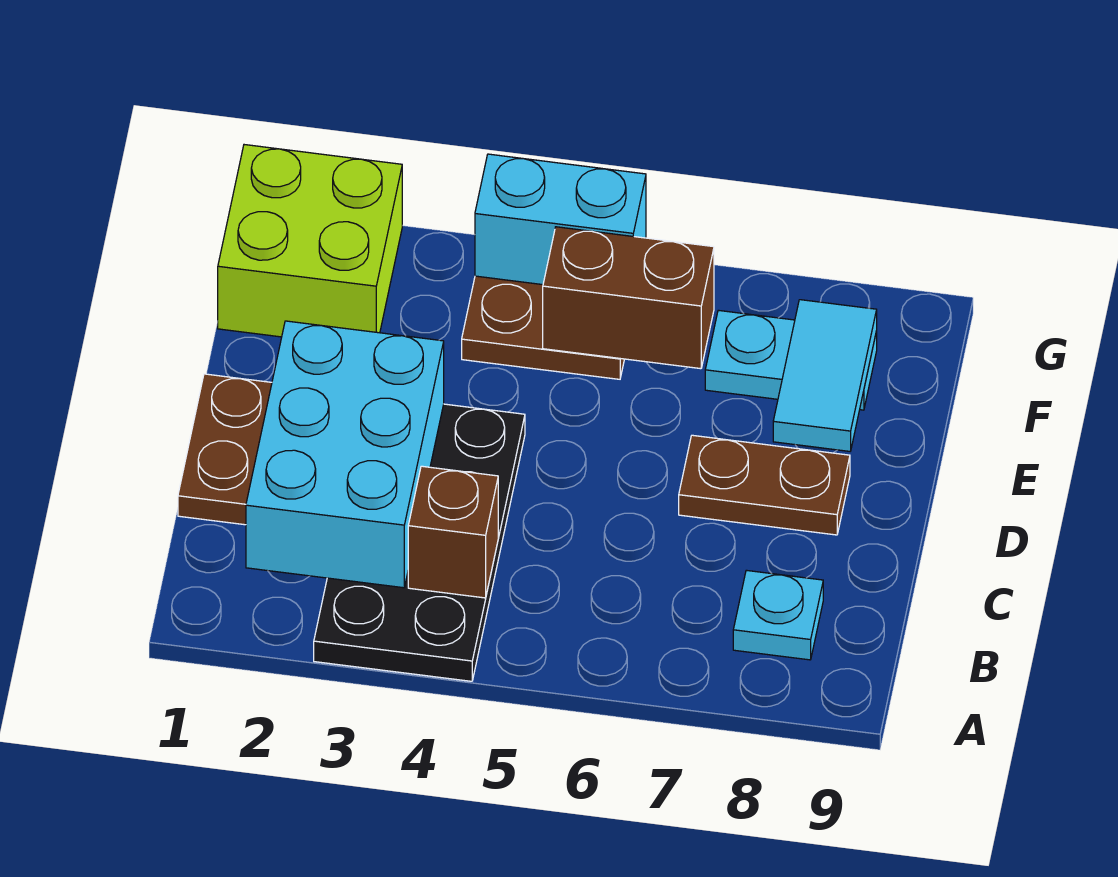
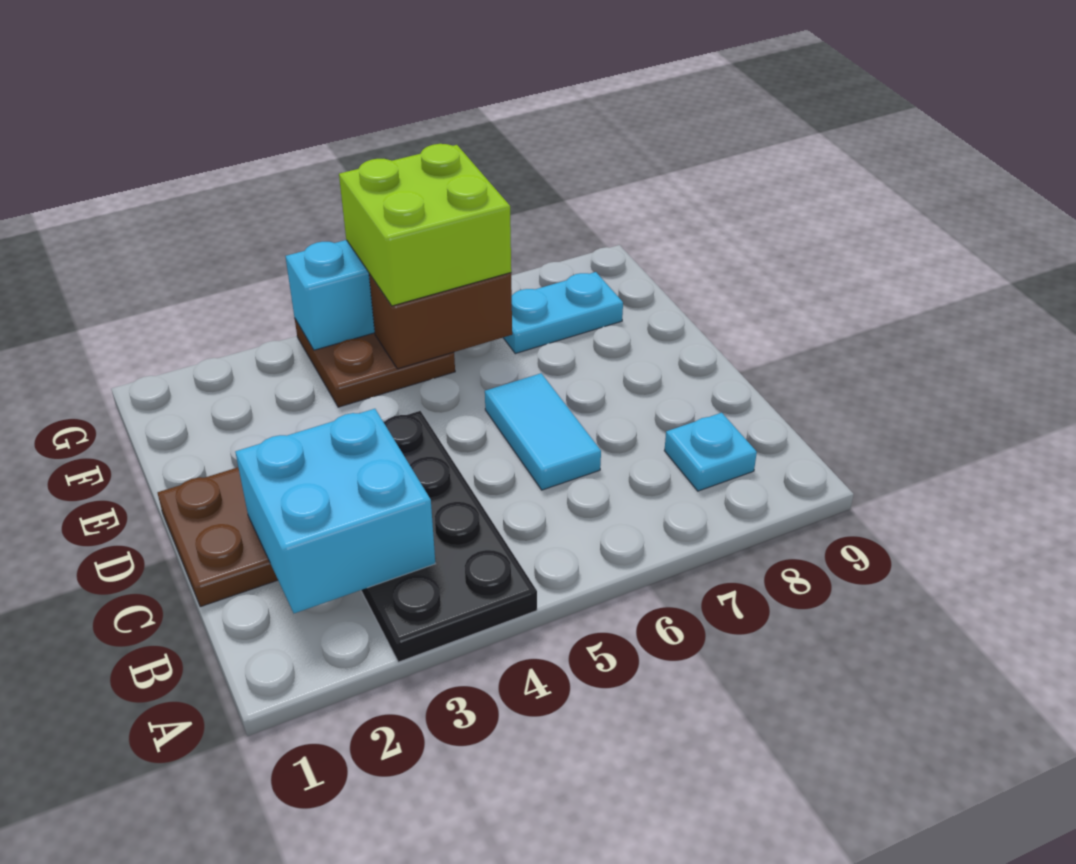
cyan brick B2:D3 level 2 -> cyan brick B2:C3 level 2
brown brick B4 level 2 -> none
brown plate D7:D8 level 1 -> none
cyan tile E8:F8 level 2 -> cyan tile C6:D6 level 1
lime brick F1:G2 level 1 -> lime brick F5:G6 level 3

